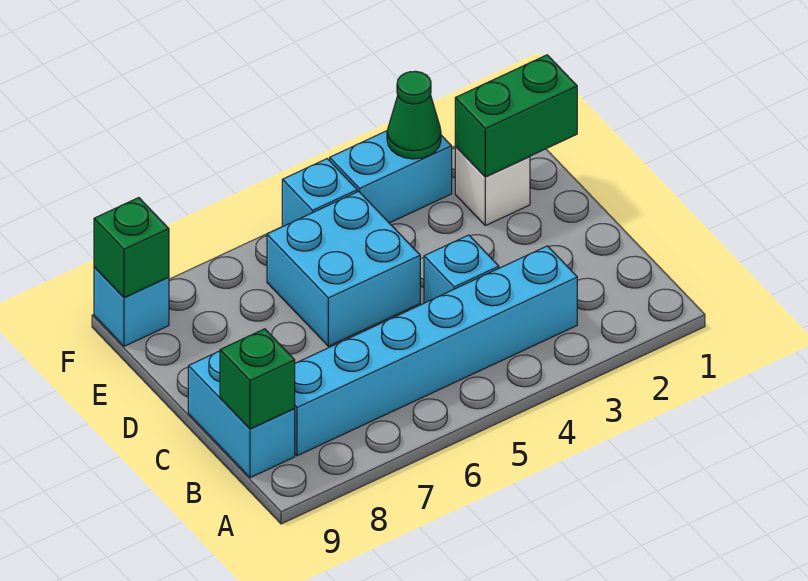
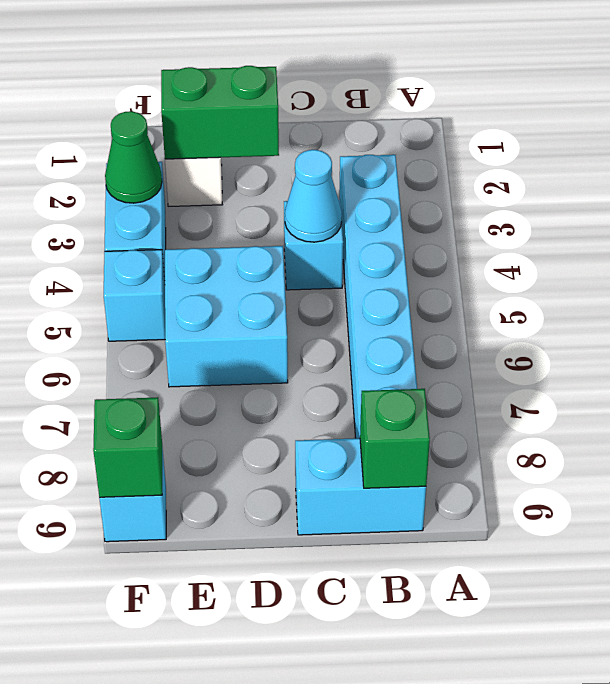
none -> cyan cone C4 level 2
green brick E1:E2 level 2 -> green brick D2:E2 level 2

